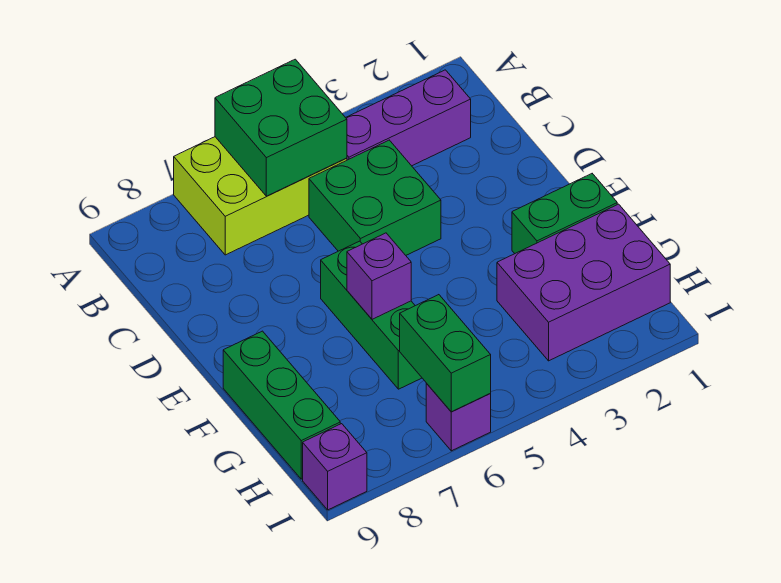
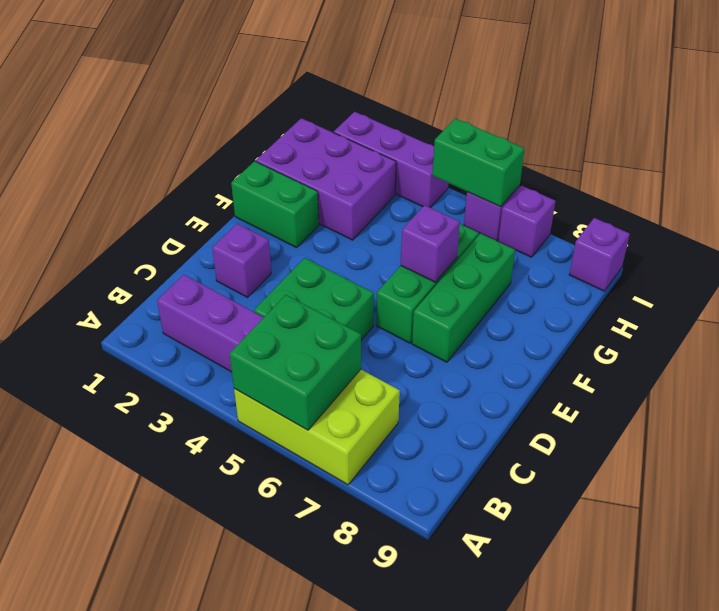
none -> purple brick D2 level 1
green brick F9:H9 level 1 -> green brick E7:G7 level 1
green brick H6:I6 level 2 -> green brick I5:I6 level 2
none -> purple brick I2:I4 level 1
none -> purple brick I7 level 1

